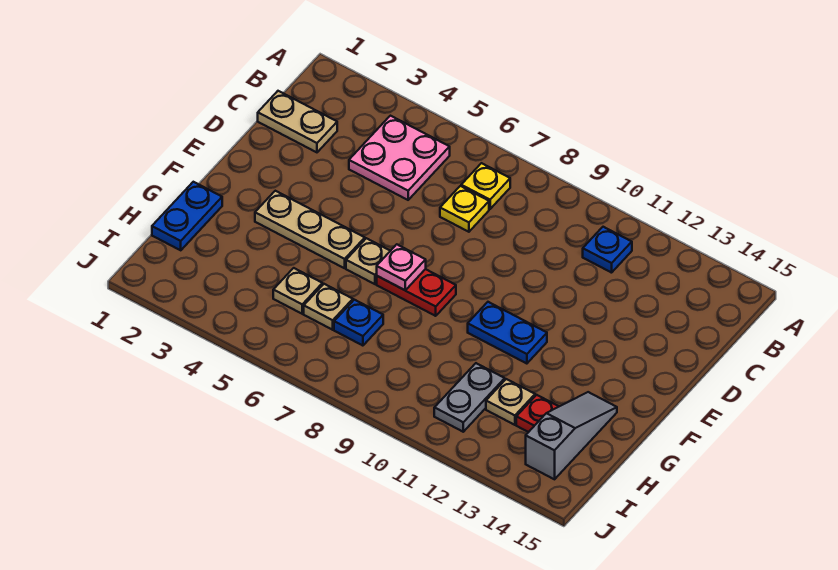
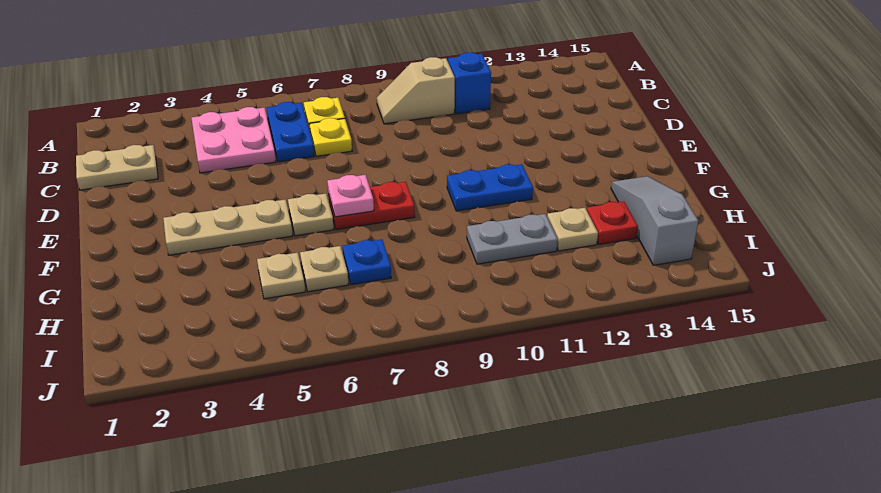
none -> tan slope B9:B10 level 1 top 10
blue plate B11 level 1 -> blue brick B11 level 1
blue plate G1:H1 level 1 -> blue plate B6:C6 level 1
grey plate H11:I11 level 1 -> grey plate H10:H11 level 1

